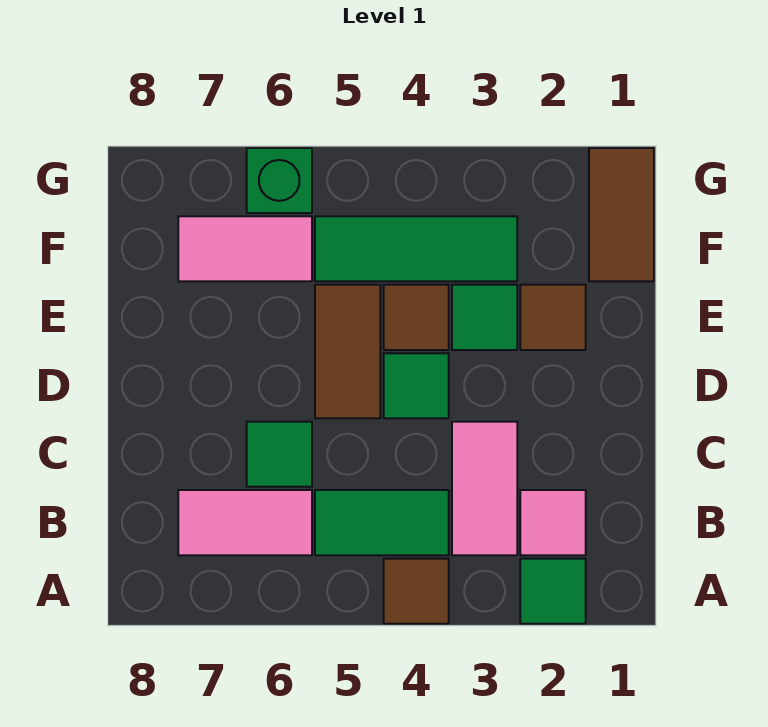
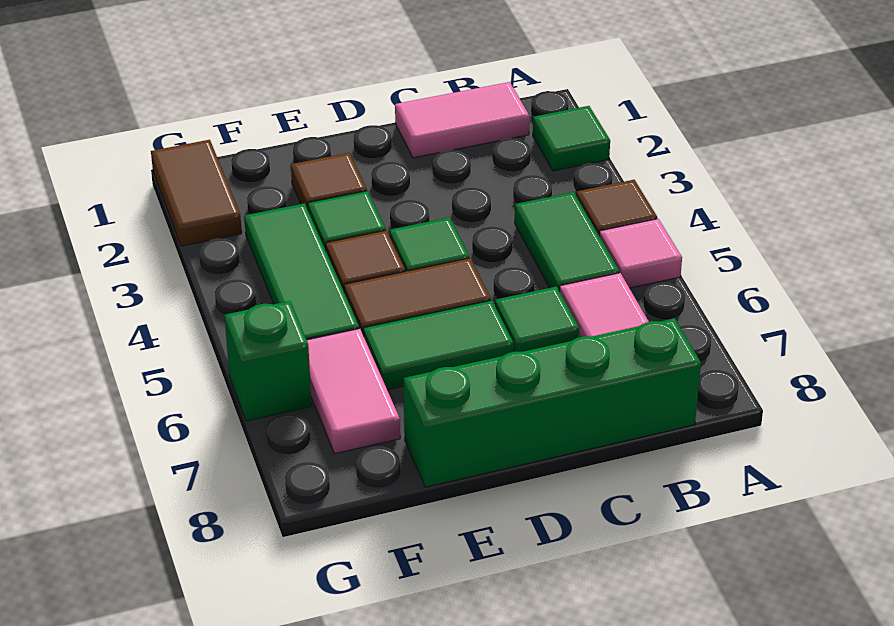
pink tile B2 level 1 -> pink tile A5 level 1
pink tile B3:C3 level 1 -> pink tile B1:C1 level 1
none -> green brick B8:E8 level 1
none -> green tile D6:E6 level 1
brown tile F1:G1 level 1 -> brown tile G1:G2 level 1

